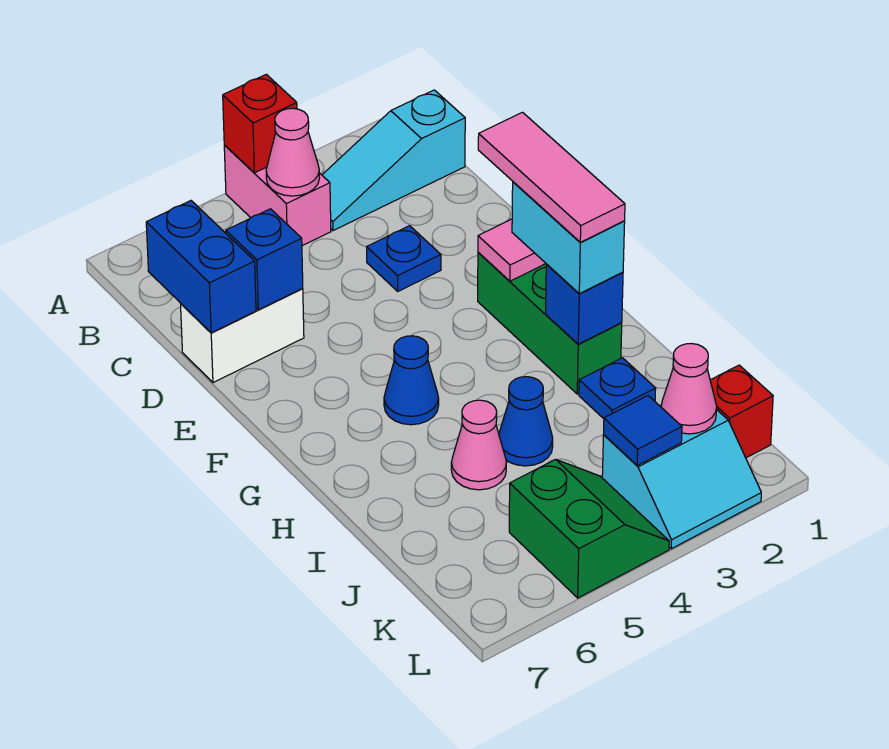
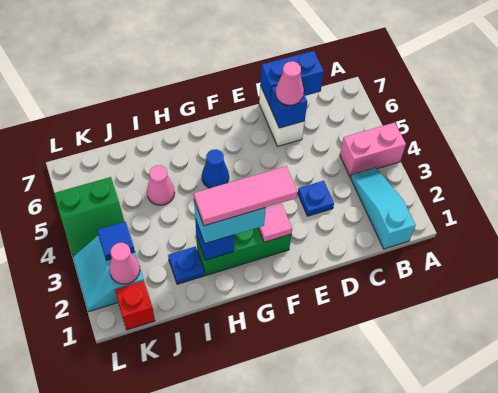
red brick A4 level 2 -> none
pink cone B4 level 2 -> pink cone D6 level 3
blue cone I4 level 1 -> none

